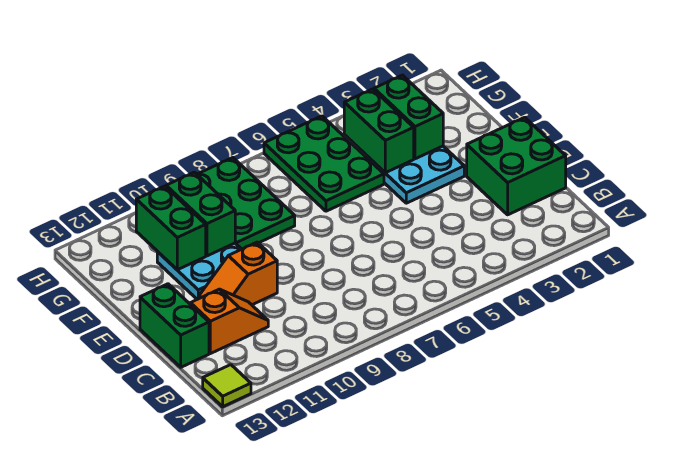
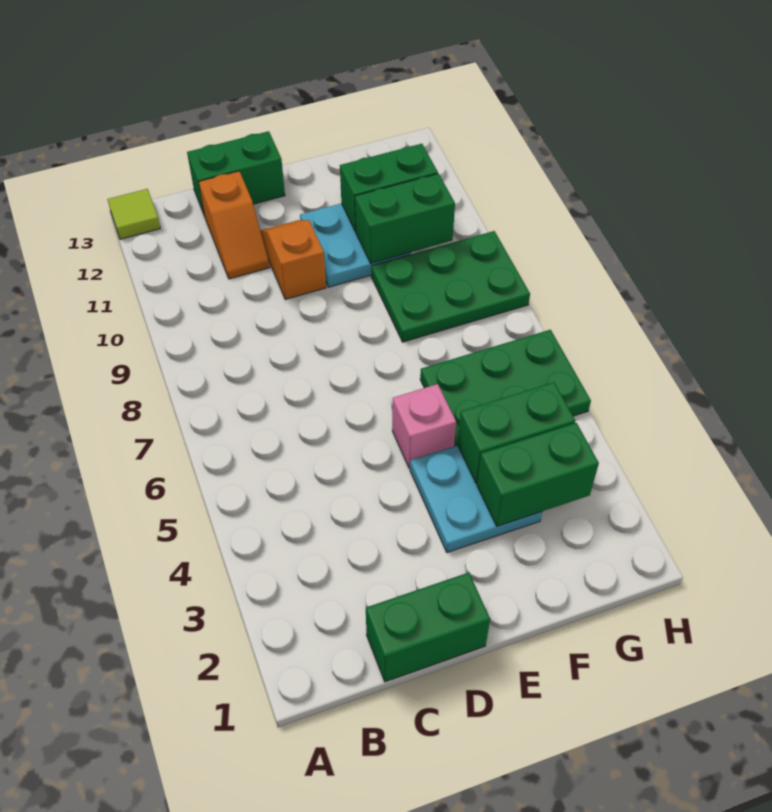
green brick C1:D2 level 1 -> green brick C1:D1 level 1
none -> pink brick E5 level 1

